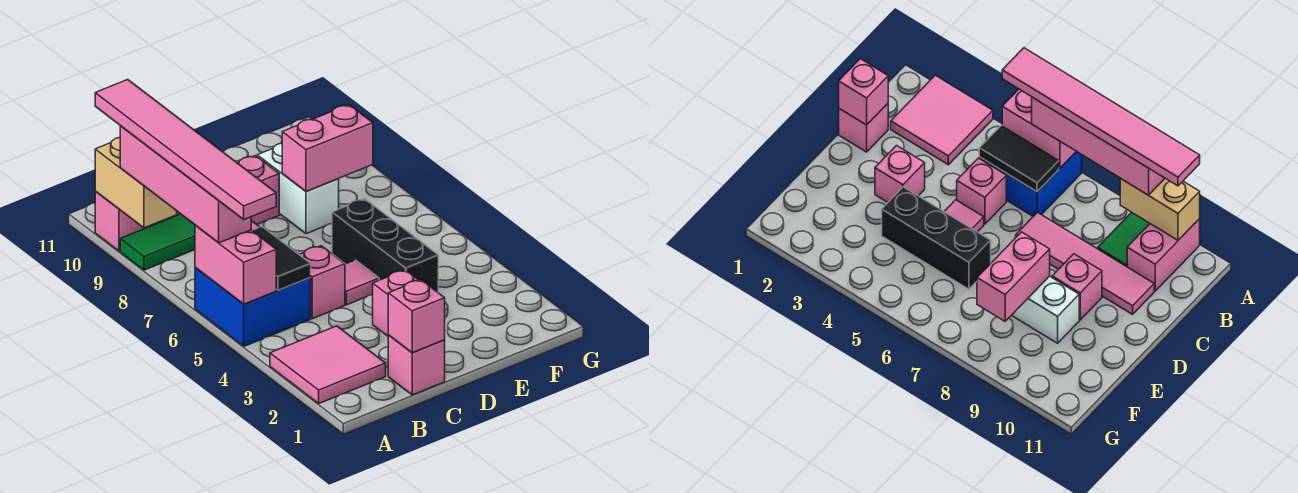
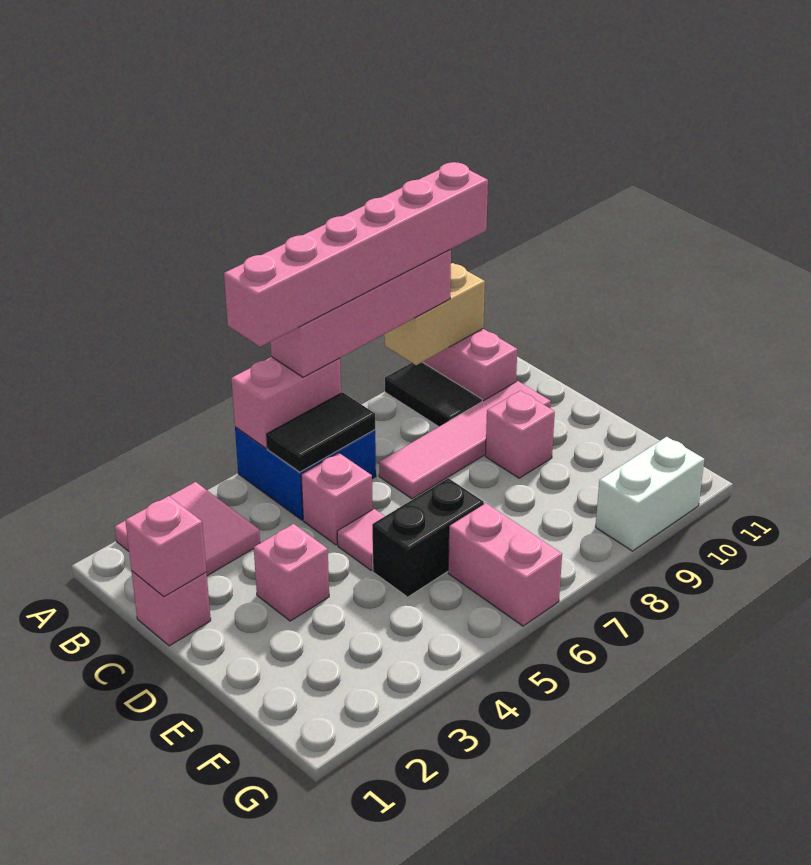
pink tile A5:A10 level 4 -> pink brick A5:A10 level 4
green tile A9:B9 level 1 -> black tile A9:B9 level 1
black brick E4:E6 level 1 -> black brick E5:E6 level 1
white brick E8:E9 level 1 -> white brick G9:G10 level 1
pink brick E8:F8 level 2 -> pink brick F6:G6 level 1

